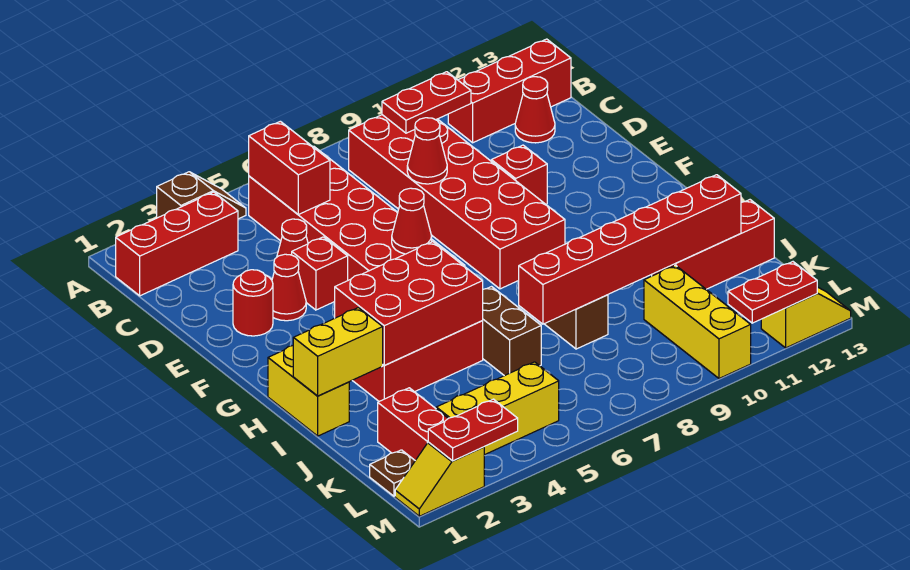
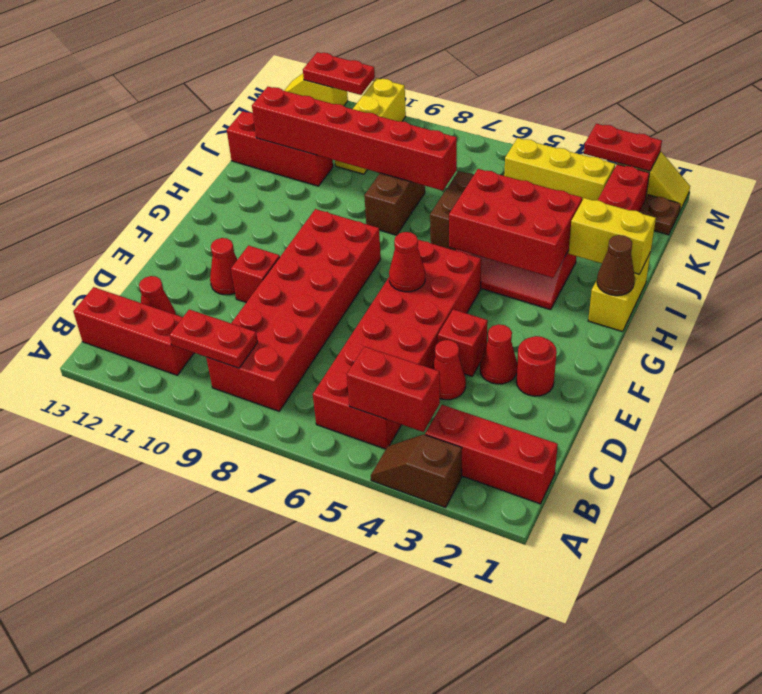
red brick B5:C5 level 2 -> red brick B4:B5 level 2
red cone D8 level 2 -> red cone E11 level 1
none -> brown cone H1 level 2

